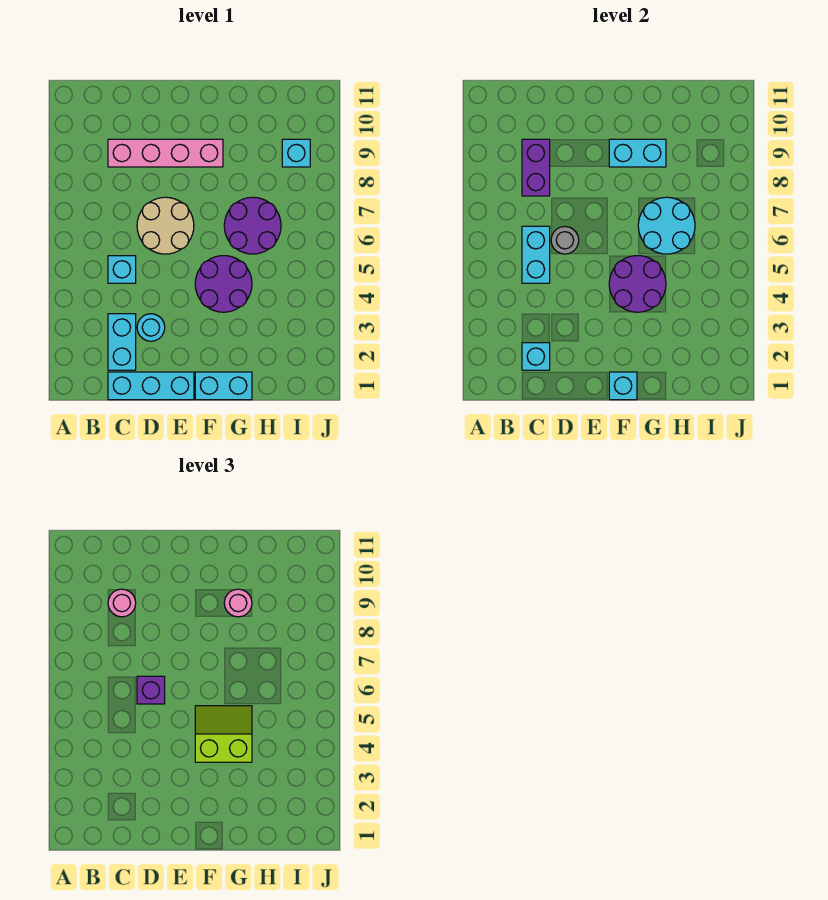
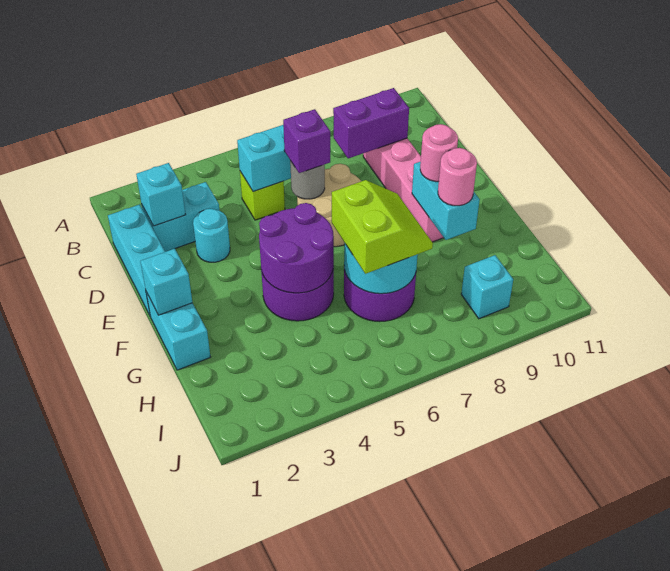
cyan brick C5 level 1 -> lime brick C5 level 1
pink round brick C9 level 3 -> pink round brick F9 level 3
lime slope F4:G5 level 3 top 4 -> lime slope G6:H7 level 3 top 6

